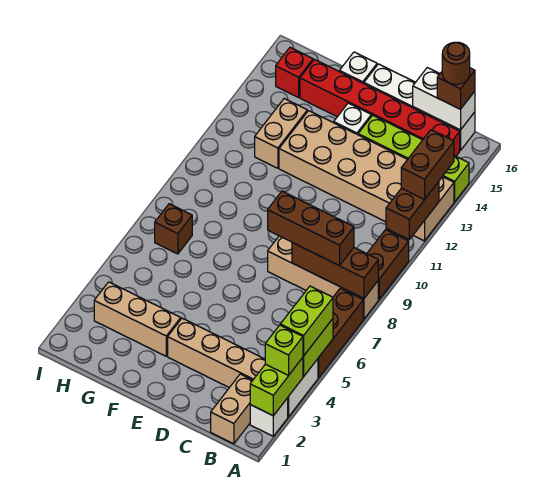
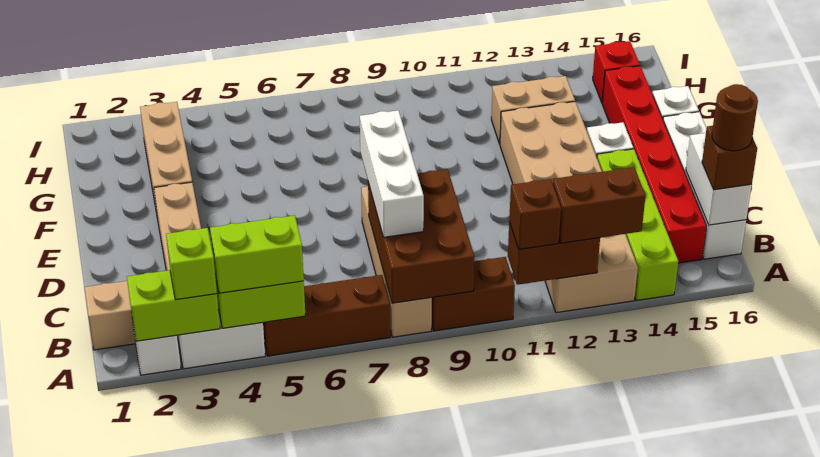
brown brick A8:C8 level 2 -> brown brick A8:C9 level 2
brown brick B8:D8 level 3 -> white brick B8:D8 level 3
brown brick H7 level 1 -> brown brick A11 level 3

